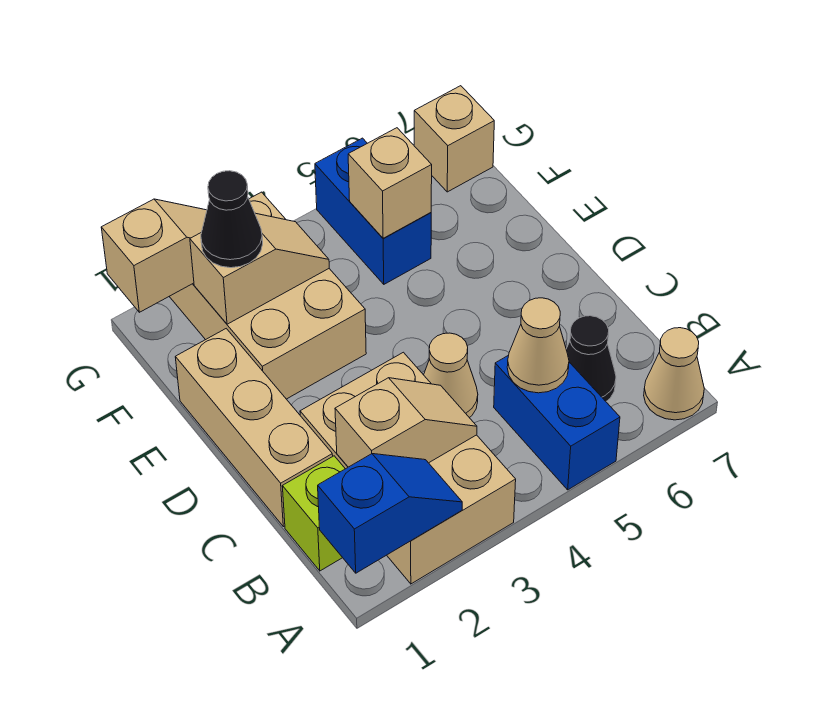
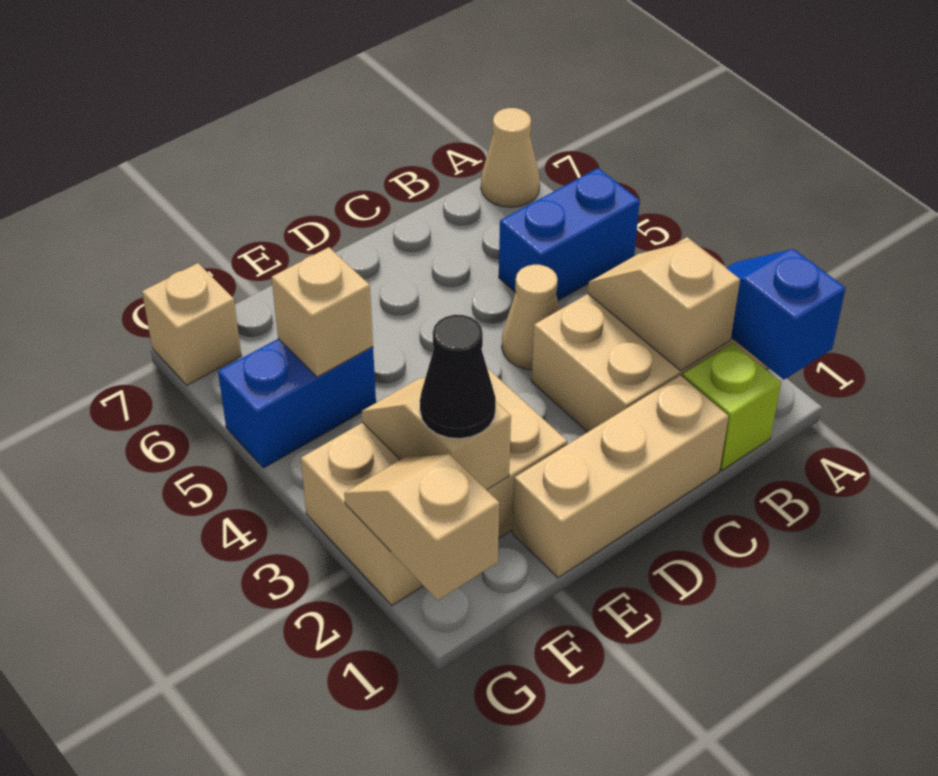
tan cone B5 level 2 -> none
black cone B6 level 1 -> none

